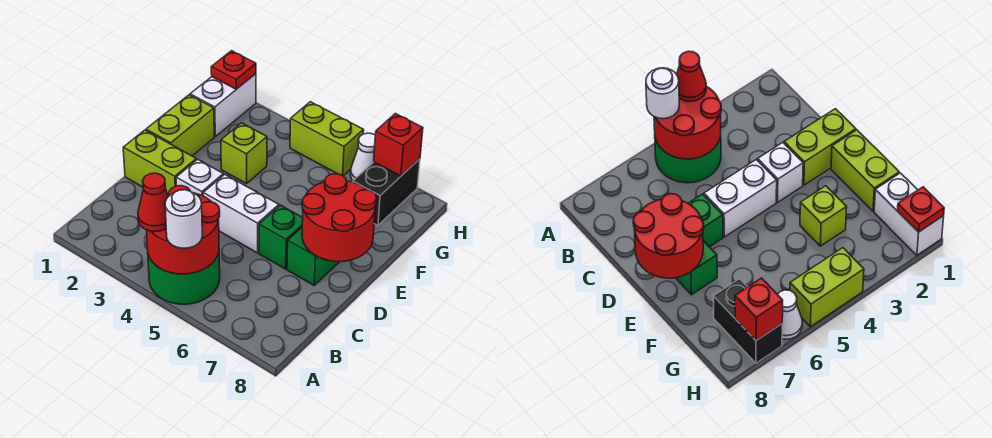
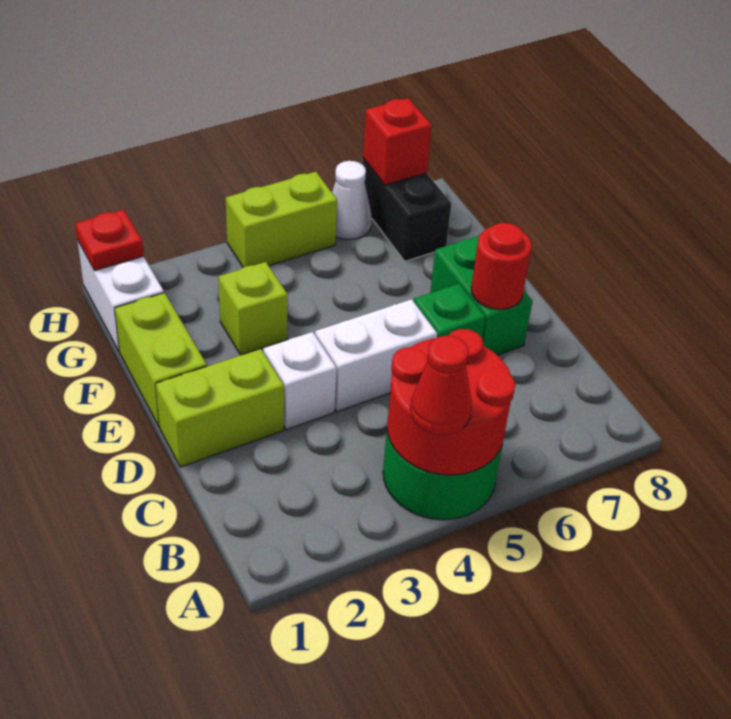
white round brick A5 level 3 -> none
red round brick D7:E8 level 2 -> red round brick D7 level 2

